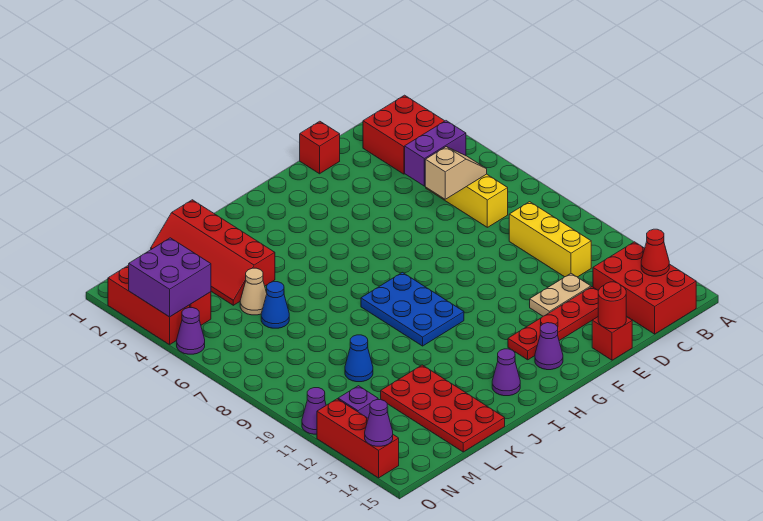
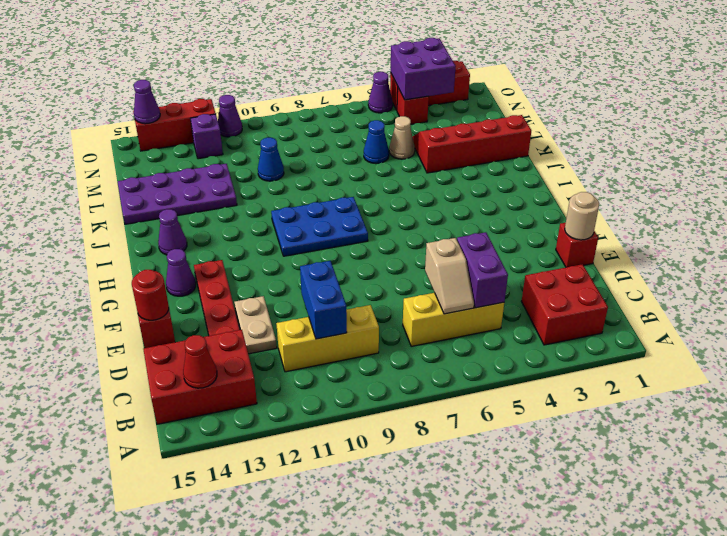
none -> blue brick C10:D10 level 2
none -> tan round brick E1 level 2
red plate K12:L15 level 1 -> purple plate K12:L15 level 1

